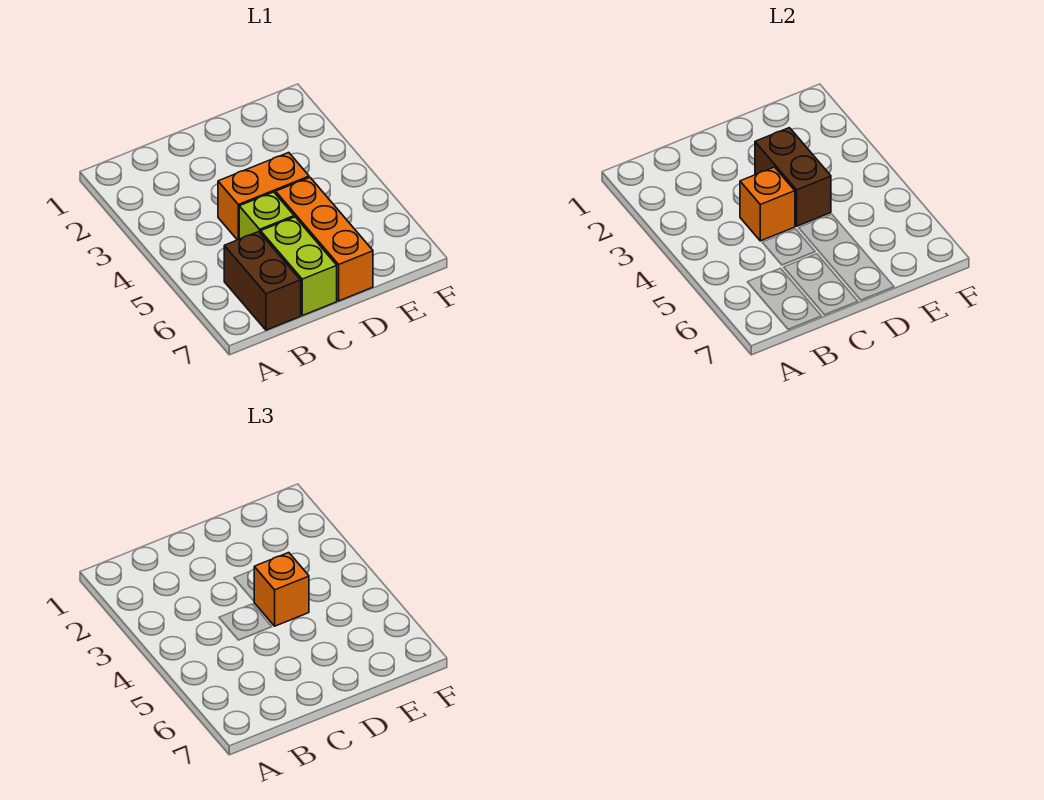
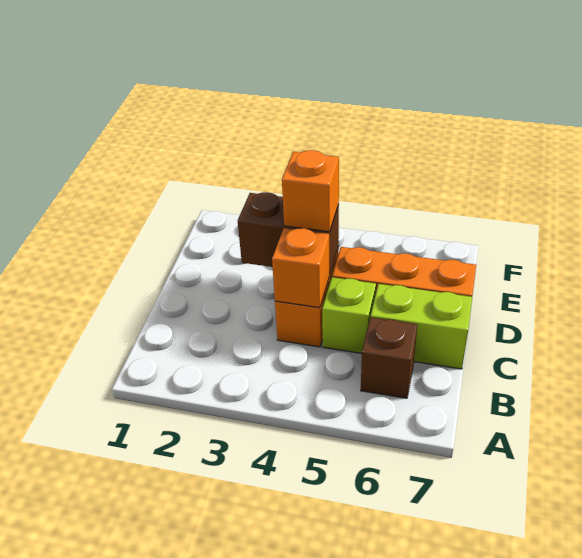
brown brick B6:B7 level 1 -> brown brick B6 level 1

